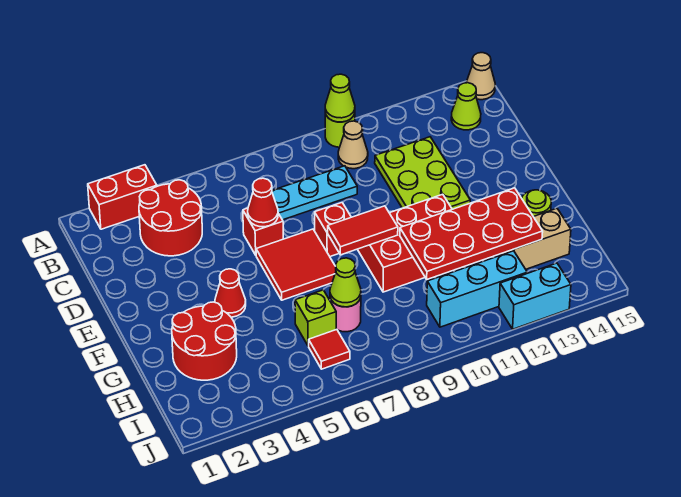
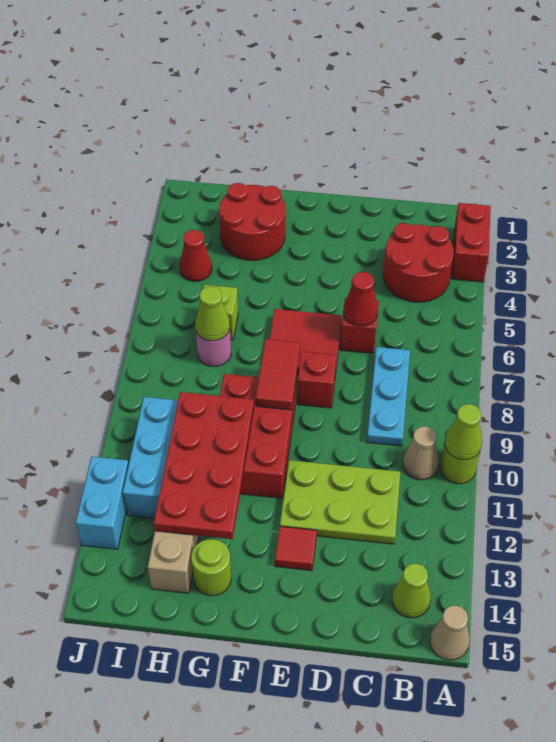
red cone F4 level 1 -> red cone I4 level 1
red tile I6 level 1 -> red tile E13 level 1

